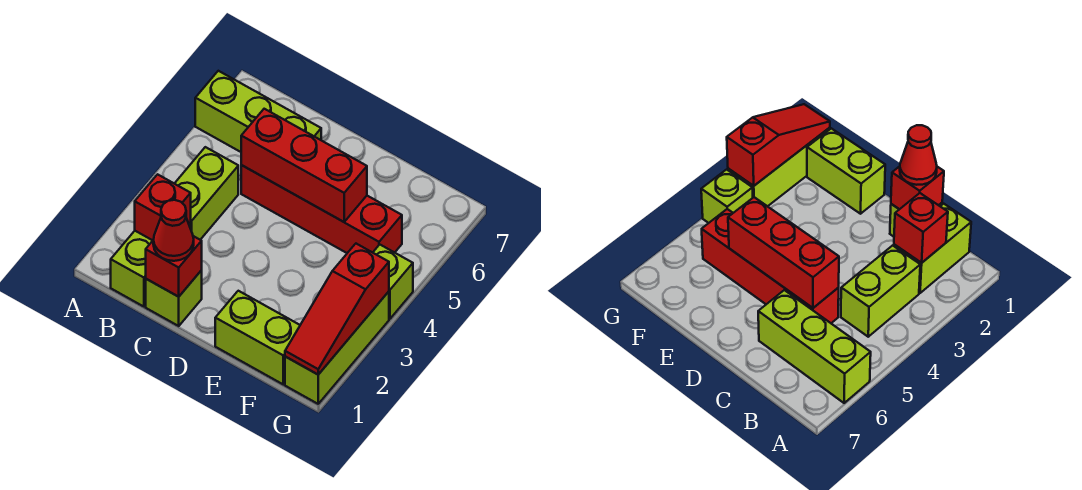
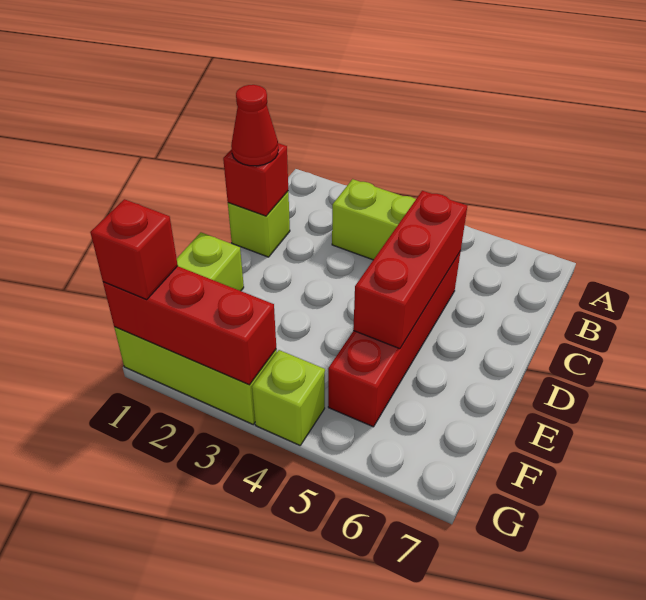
lime brick A6:C6 level 1 -> none
lime brick B1:B2 level 1 -> none
red brick B2 level 2 -> red brick G1 level 3
red slope G1:G3 level 2 top 3 -> red brick G1:G3 level 2

